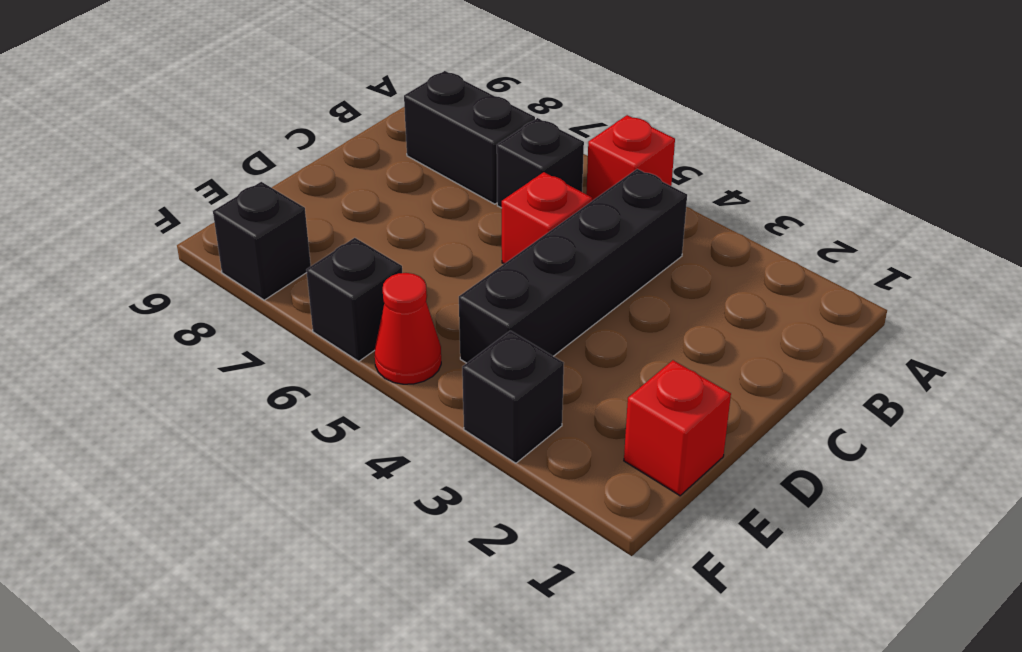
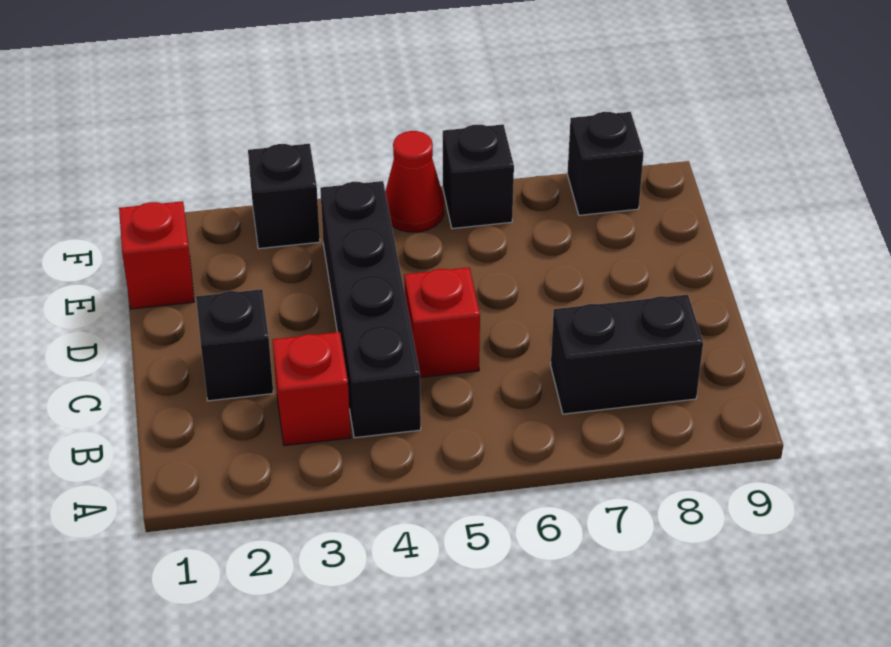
red brick A5 level 1 -> red brick B3 level 1
black brick B6 level 1 -> black brick C2 level 1

